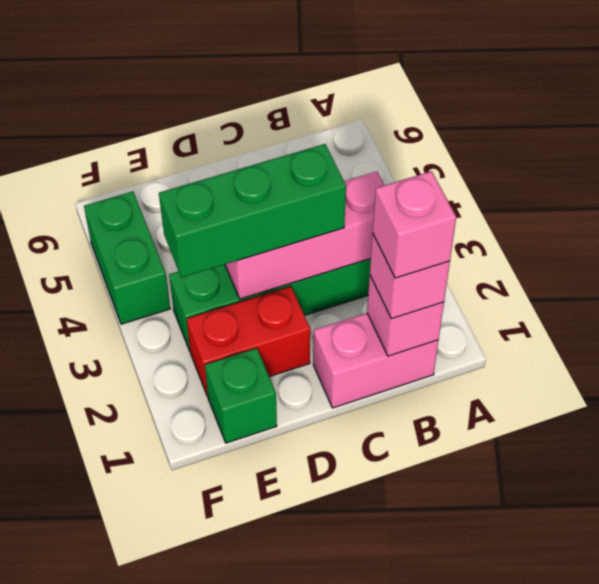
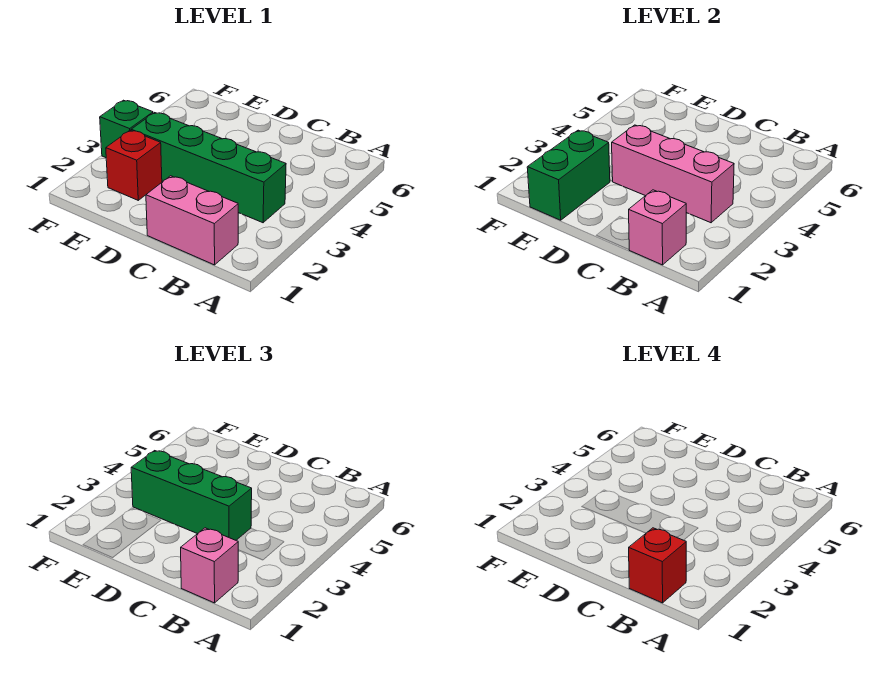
pink brick B1 level 4 -> red brick B1 level 4
red brick D2:E2 level 1 -> red brick E2 level 1
green brick E1 level 1 -> green brick F3 level 1
green brick F4:F5 level 1 -> green brick E1:E2 level 2

